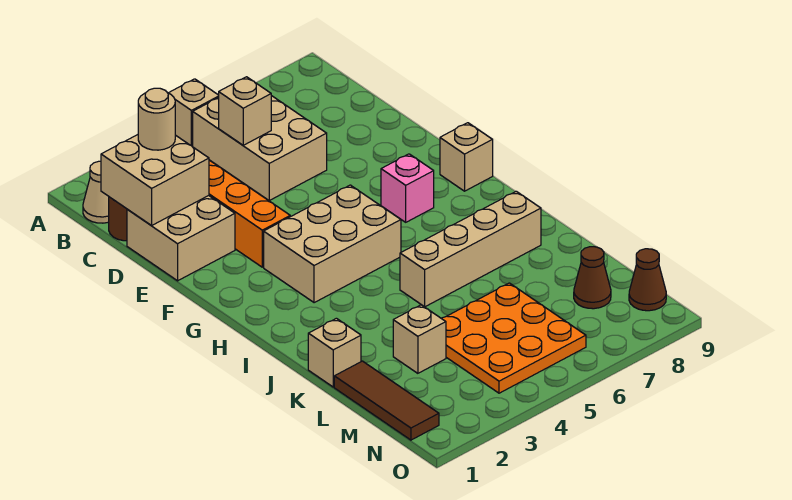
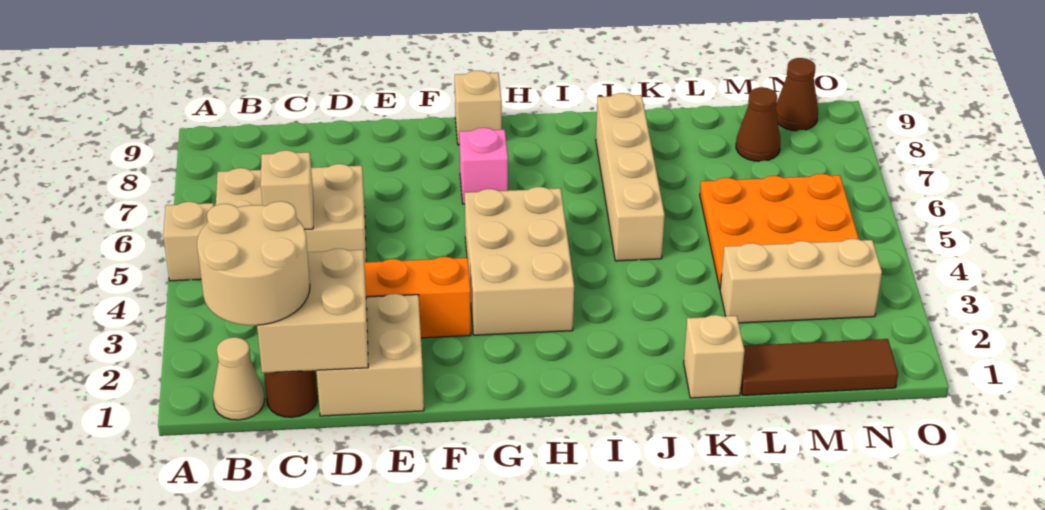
tan round brick C2 level 3 -> tan round brick B1:C2 level 3
tan brick L3 level 1 -> tan brick L3:N3 level 1

